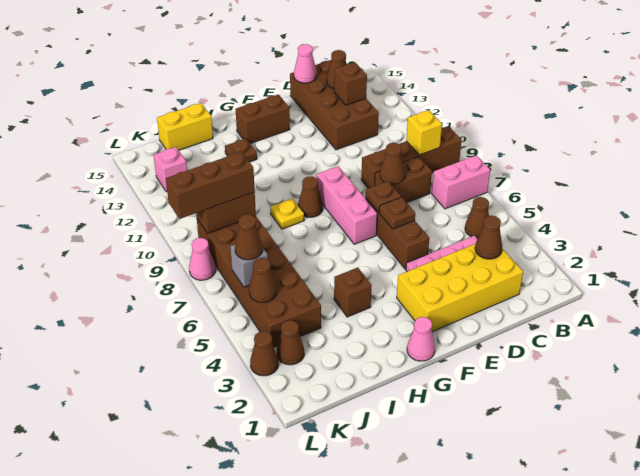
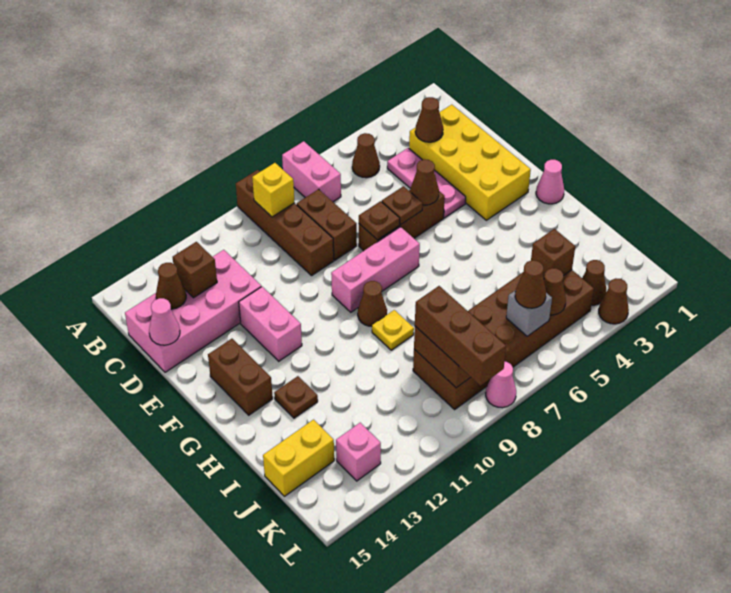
brown brick C12:D15 level 1 -> pink brick C12:D15 level 1
brown cone D8 level 2 -> brown cone E5 level 2
none -> pink brick E12:F12 level 1
brown brick H4 level 1 -> brown brick J4 level 2
yellow brick I15:J15 level 1 -> yellow brick J14:J15 level 1

